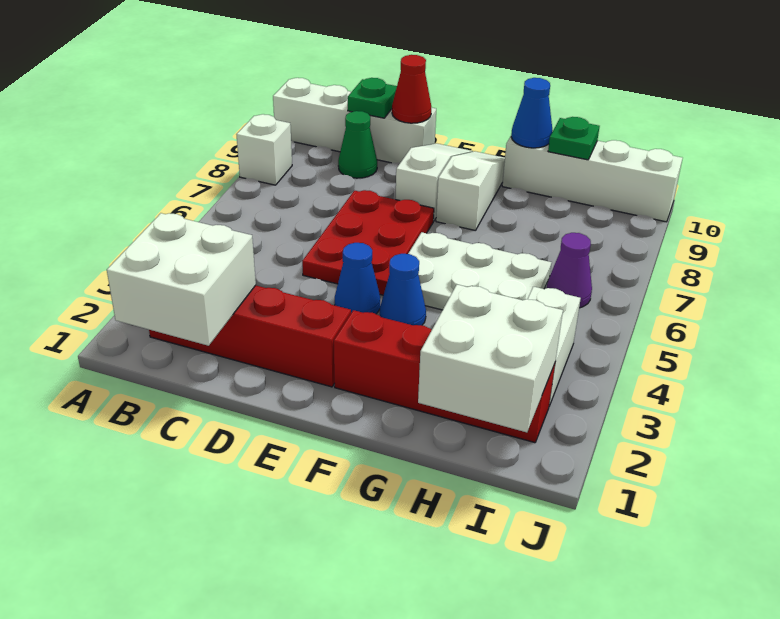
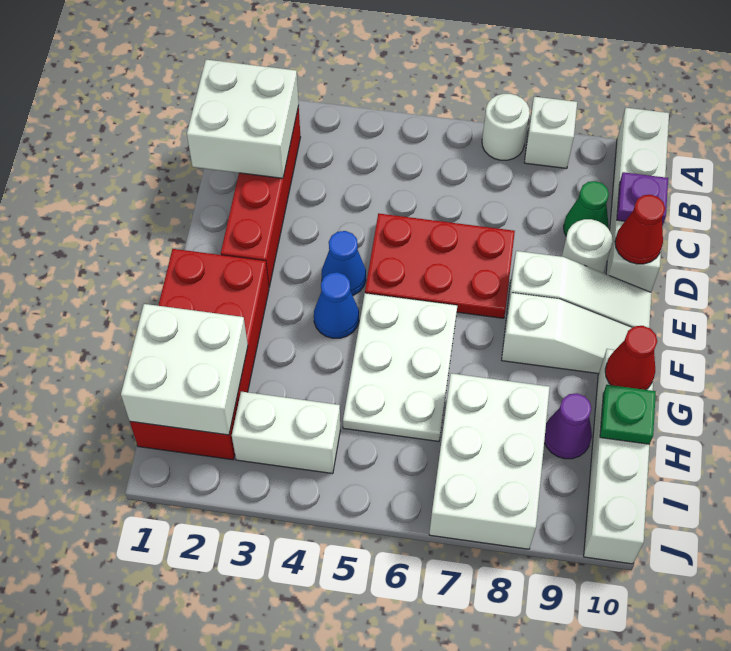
none -> white round brick A7 level 1
green plate C10 level 2 -> purple plate C10 level 2
none -> white round brick D9 level 1
red brick F2:I2 level 1 -> red brick F1:I2 level 1
blue cone G10 level 2 -> red cone G10 level 2
none -> white brick H7:J8 level 1
purple cone I6 level 1 -> purple cone H9 level 1

